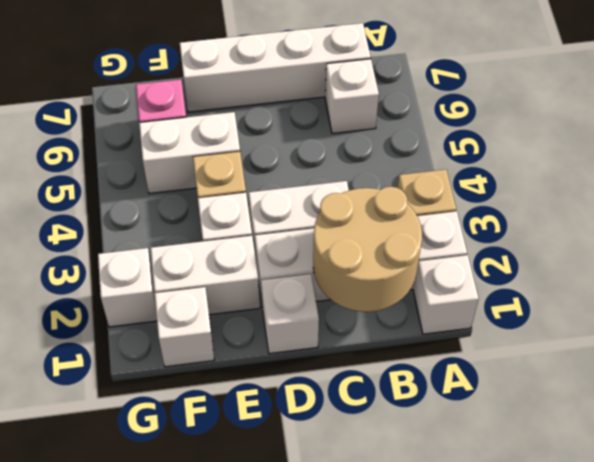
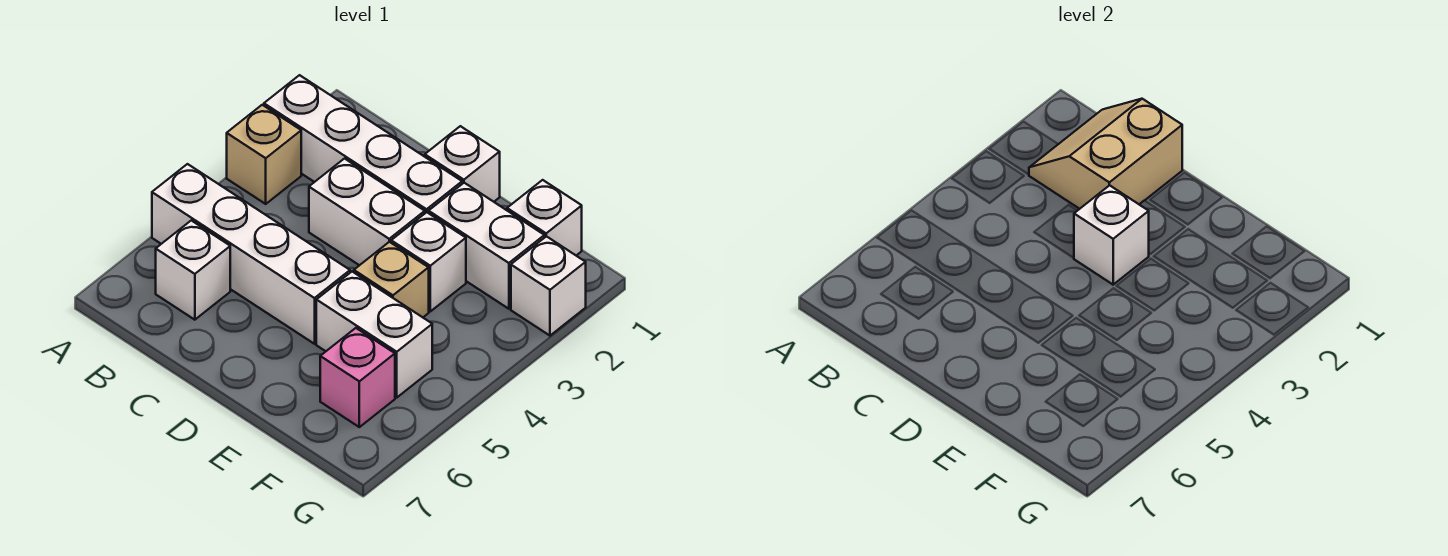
white brick A1 level 1 -> white brick D3 level 2
tan round brick B1:C2 level 2 -> tan slope B1:C2 level 2 top C
white brick B7:E7 level 1 -> white brick A5:D5 level 1

